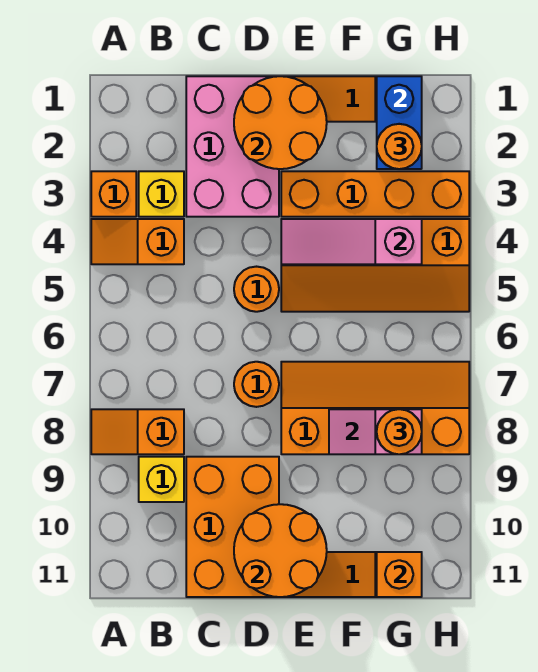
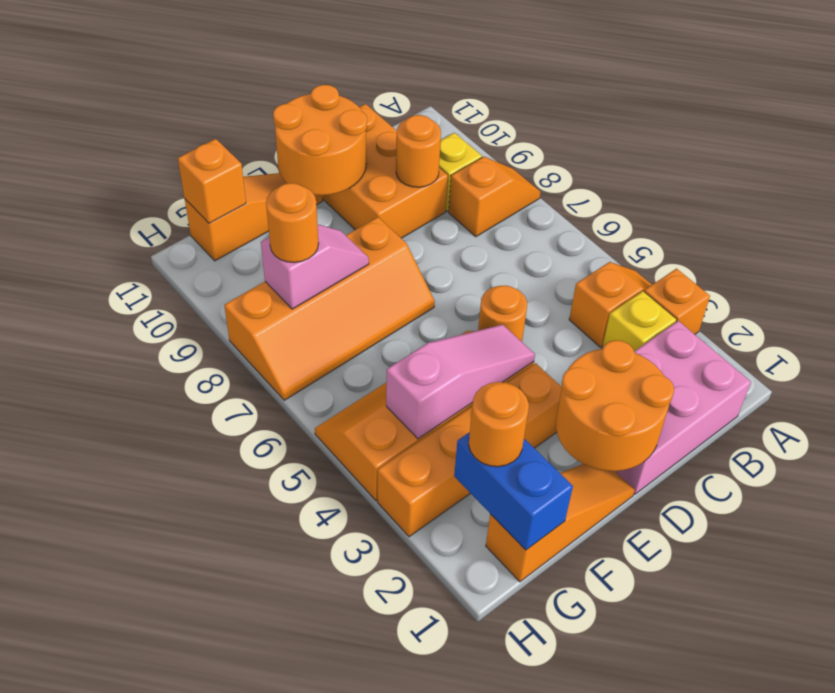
pink brick C1:D3 level 1 -> pink brick B1:D2 level 1
orange round brick D7 level 1 -> orange round brick C9 level 2

